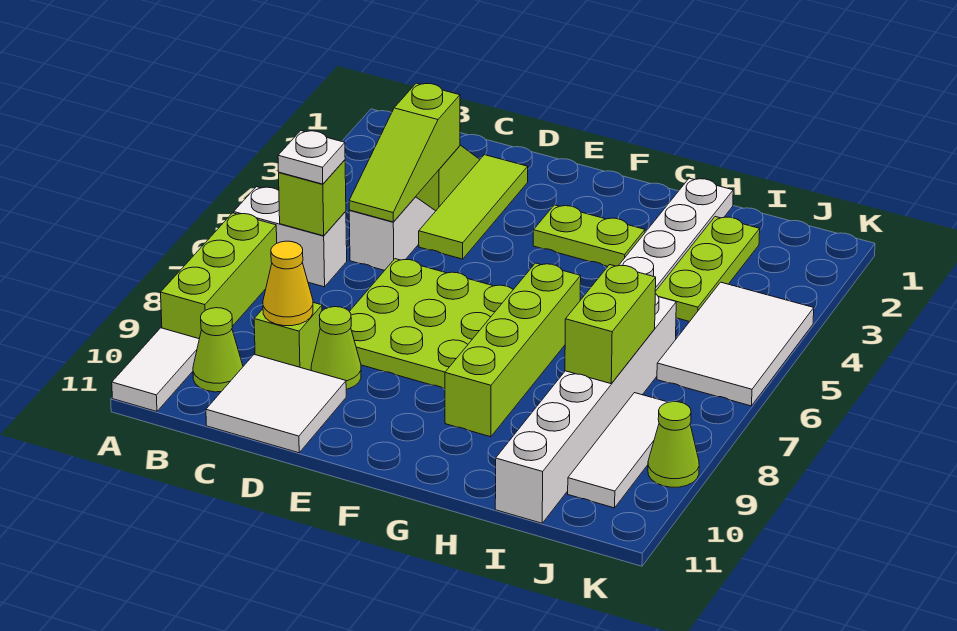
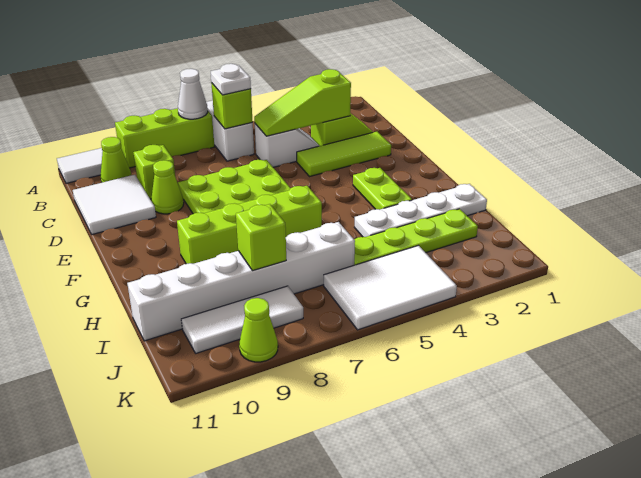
none -> white cone A7 level 2
yellow cone C9 level 2 -> none
lime plate I2:I4 level 1 -> lime plate I2:I5 level 1
lime brick I7:I8 level 2 -> lime brick I8 level 2

